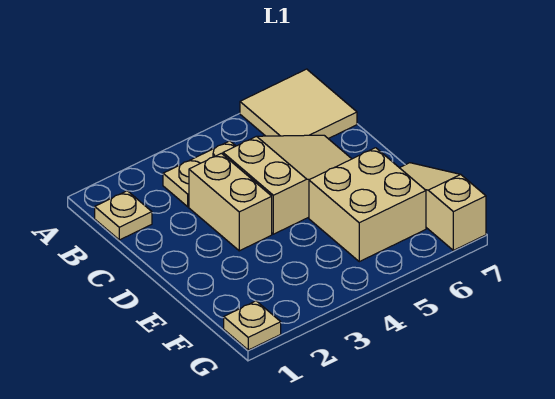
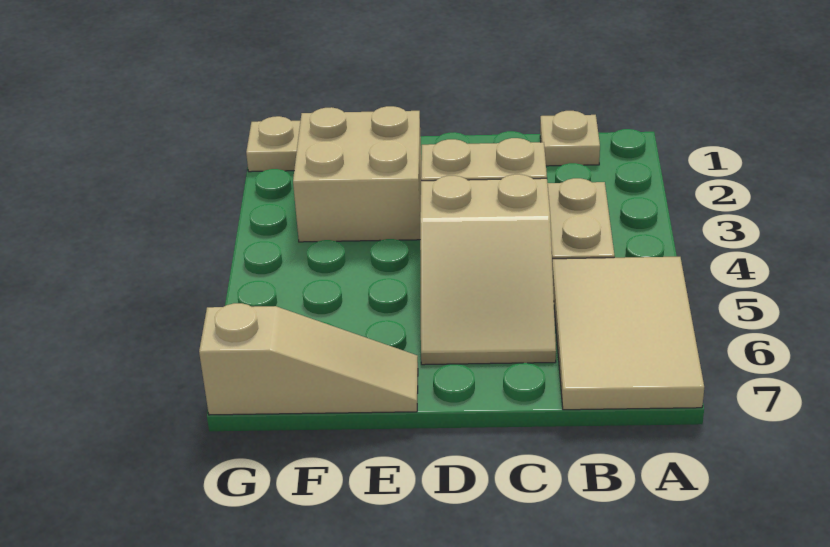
tan tile A6:B7 level 1 -> tan tile A5:B7 level 1
tan brick E5:F6 level 1 -> tan brick E2:F3 level 1

